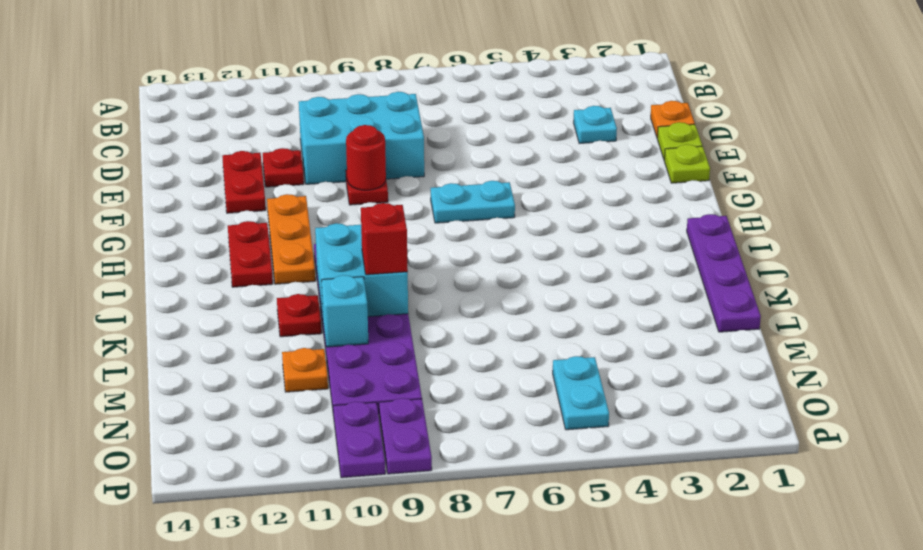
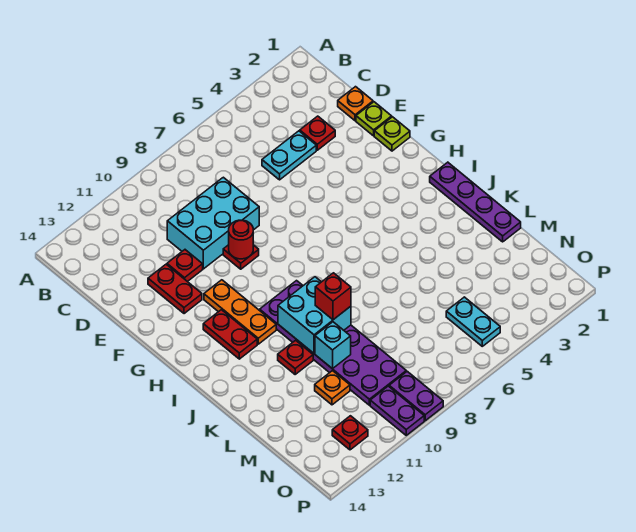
cyan plate D3 level 1 -> red plate D3 level 1
cyan plate G6:G7 level 1 -> cyan plate D4:D5 level 1
none -> red plate O12 level 1

